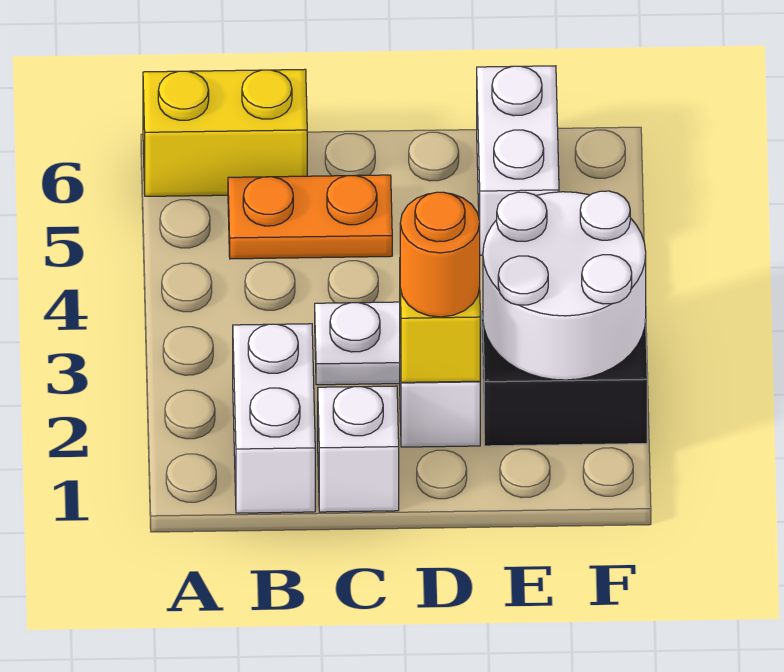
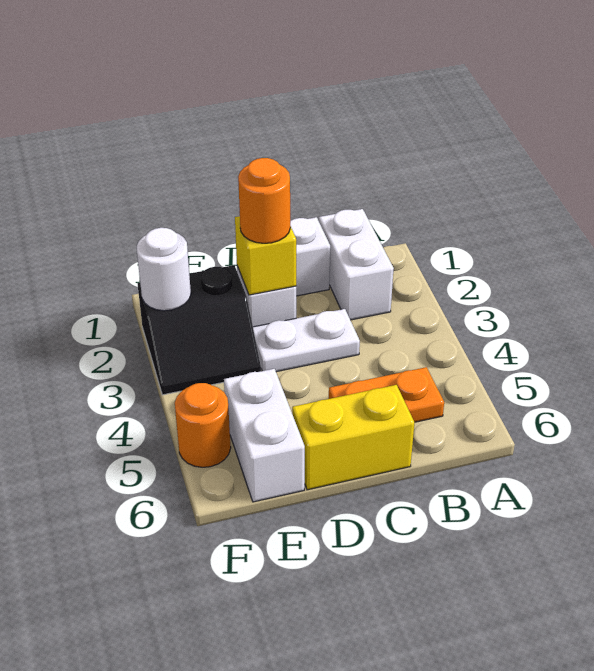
yellow brick A6:B6 level 1 -> yellow brick C6:D6 level 1
white round brick E2:F3 level 2 -> white round brick F2 level 2
none -> orange round brick F5 level 1

